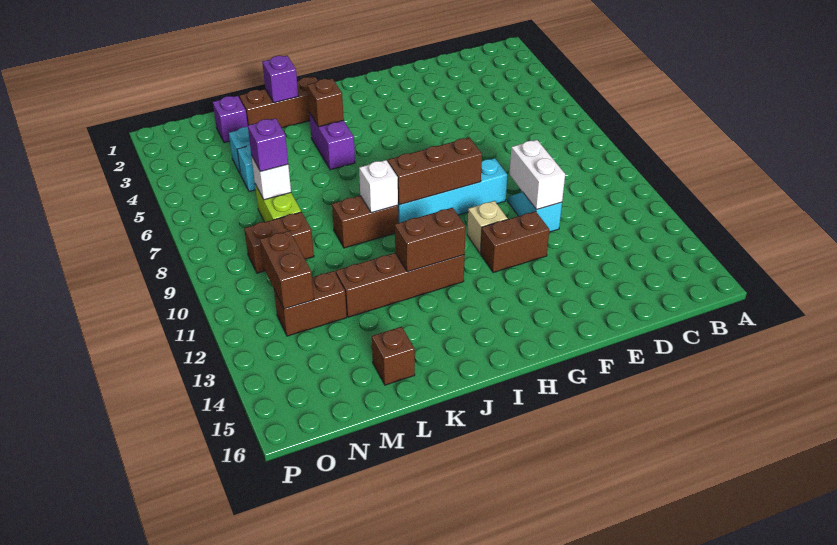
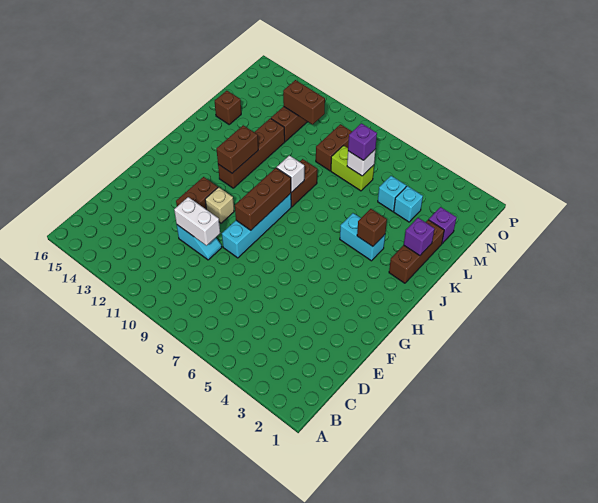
purple brick J4:J5 level 1 -> cyan brick J4:J5 level 1

